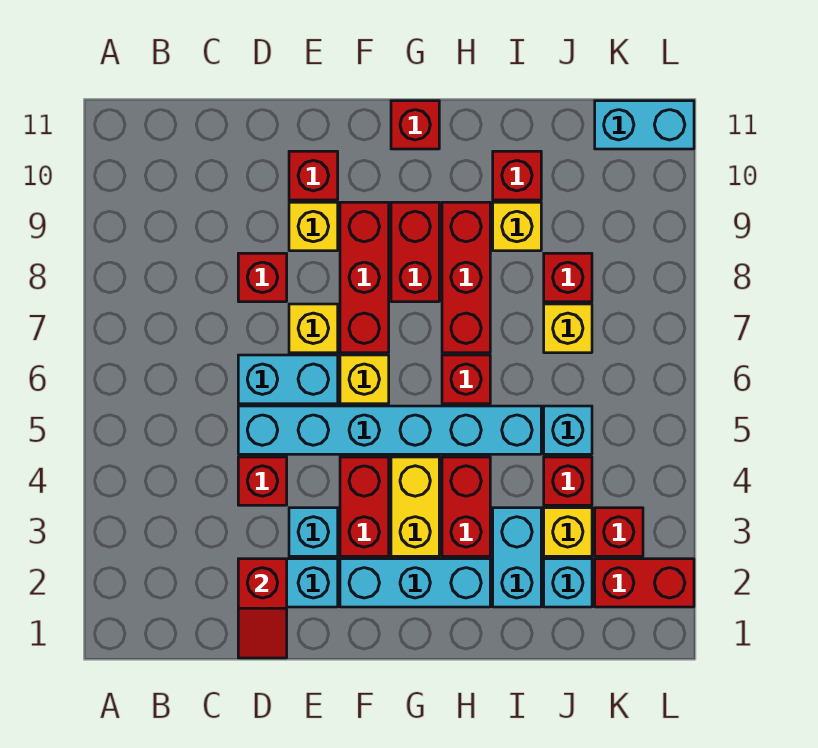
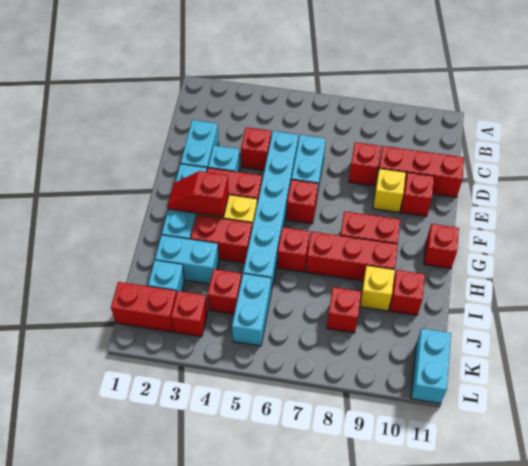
red slope D1:D2 level 2 top 2 -> red slope G2:G3 level 2 top 3
yellow brick E7 level 1 -> none
yellow brick F6 level 1 -> red brick F6 level 1
red brick F7:F9 level 1 -> red brick D9:D11 level 1
yellow brick J3 level 1 -> none
cyan brick J5 level 1 -> cyan brick J5:K5 level 1
yellow brick J7 level 1 -> none
red brick K2:L2 level 1 -> red brick K1:K2 level 1

